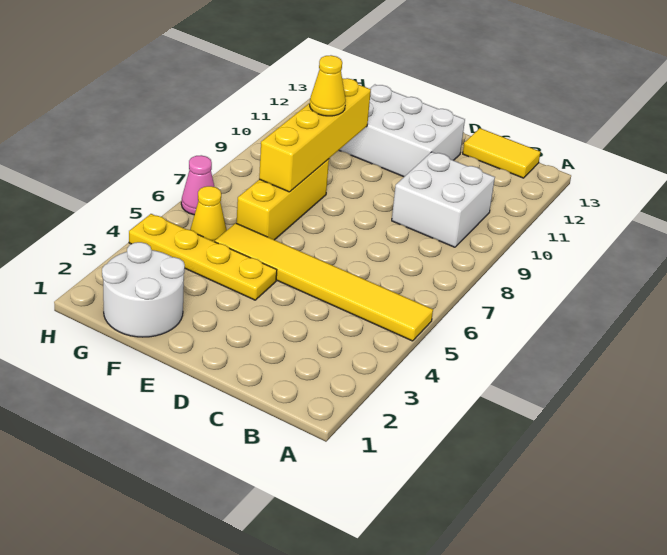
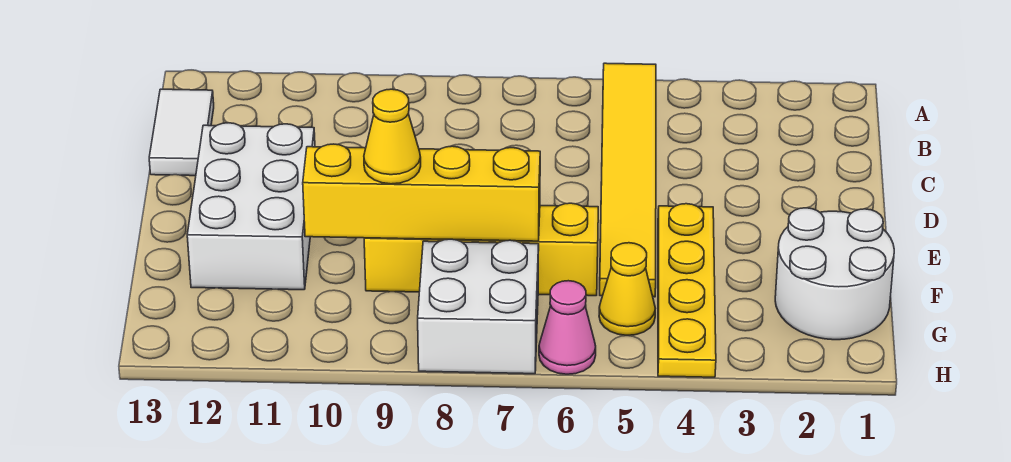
white brick B9:C10 level 1 -> white brick G7:H8 level 1
yellow tile B13:C13 level 1 -> white tile B13:C13 level 1
yellow brick F6:F8 level 1 -> yellow brick F6:F9 level 1

